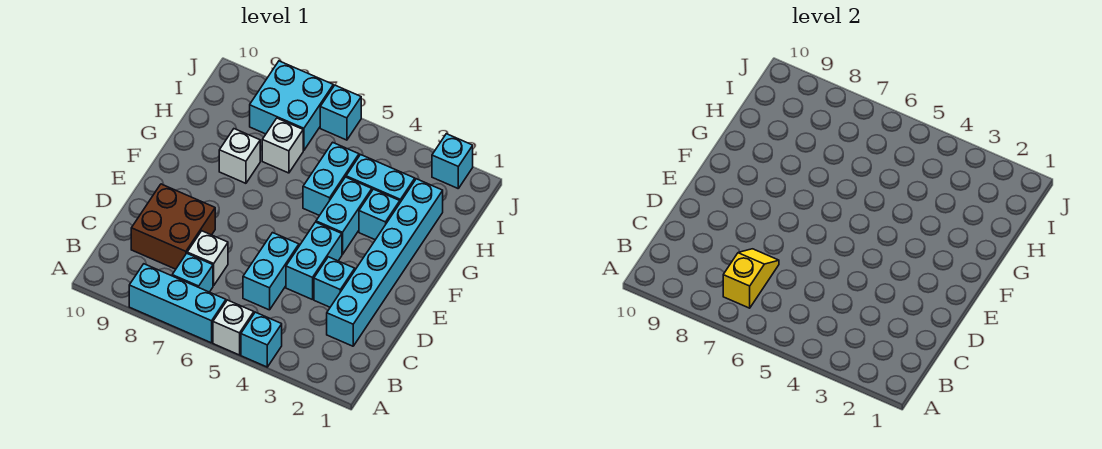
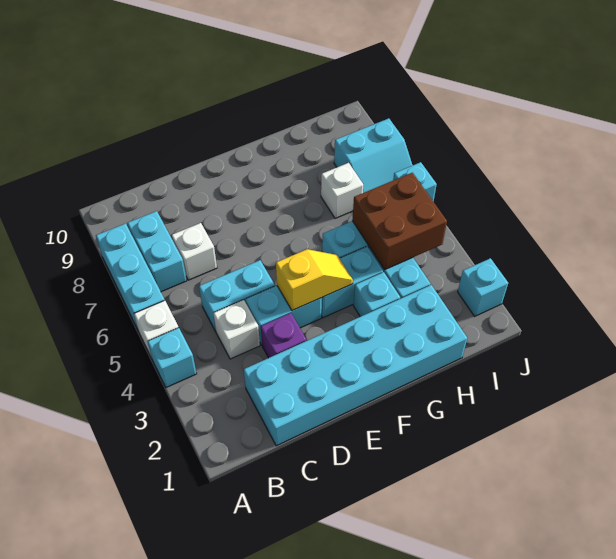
cyan brick B7 level 1 -> cyan brick B7:B8 level 1
yellow slope B7:C7 level 2 top B -> yellow slope E4:F4 level 2 top E
cyan brick C2:H2 level 1 -> cyan brick C1:H2 level 1
brown brick C8:D9 level 1 -> brown brick H4:I5 level 2
cyan brick D3 level 1 -> purple brick D3 level 1
white brick G8 level 1 -> white brick C4 level 1
cyan brick I7:J8 level 1 -> cyan slope I7:J8 level 1 top 8

